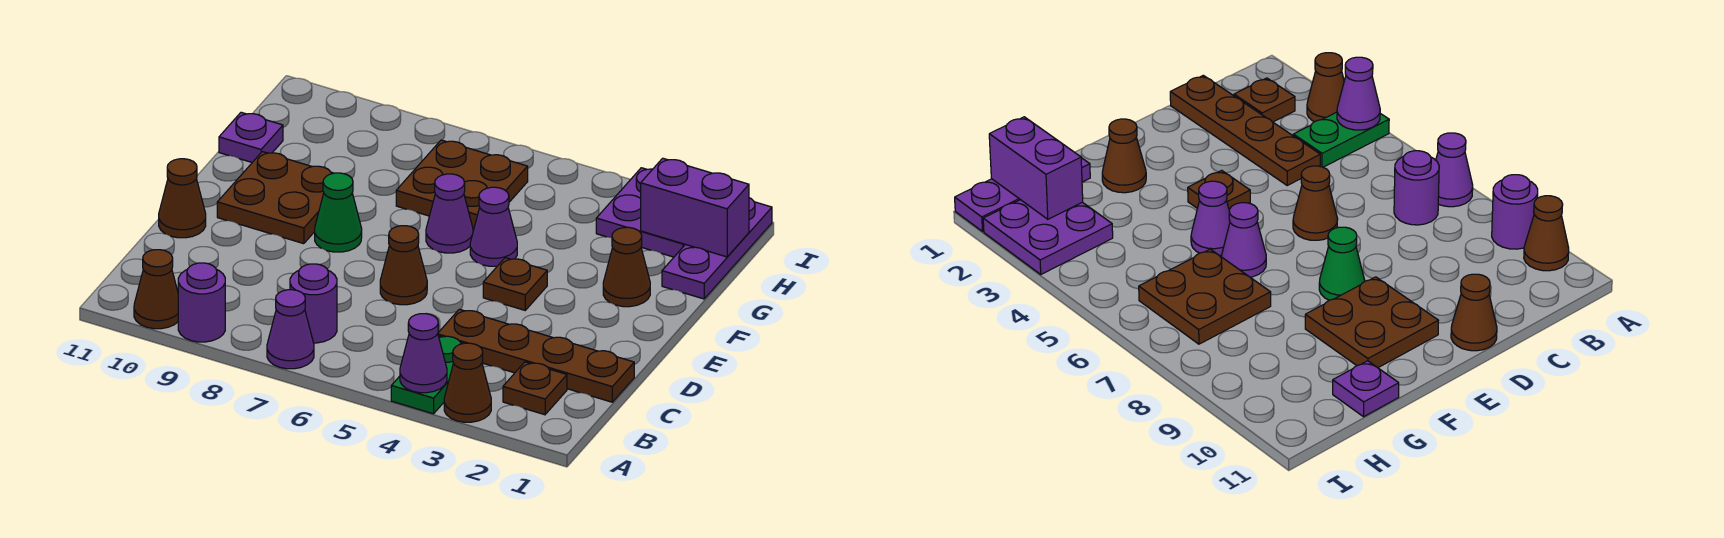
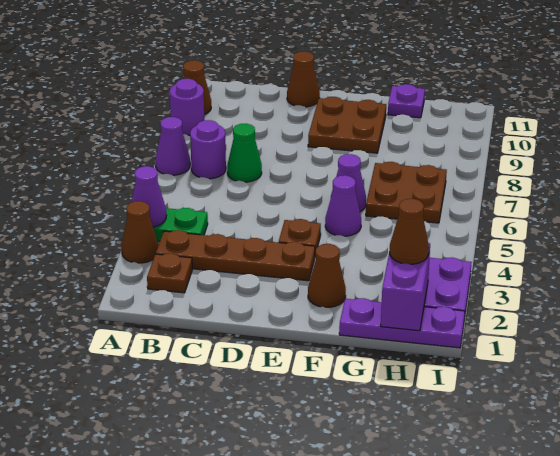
brown plate C1:C4 level 1 -> brown plate B3:E3 level 1
brown cone D6 level 1 -> brown cone H2 level 3
green cone E8 level 1 -> green cone C7 level 1

